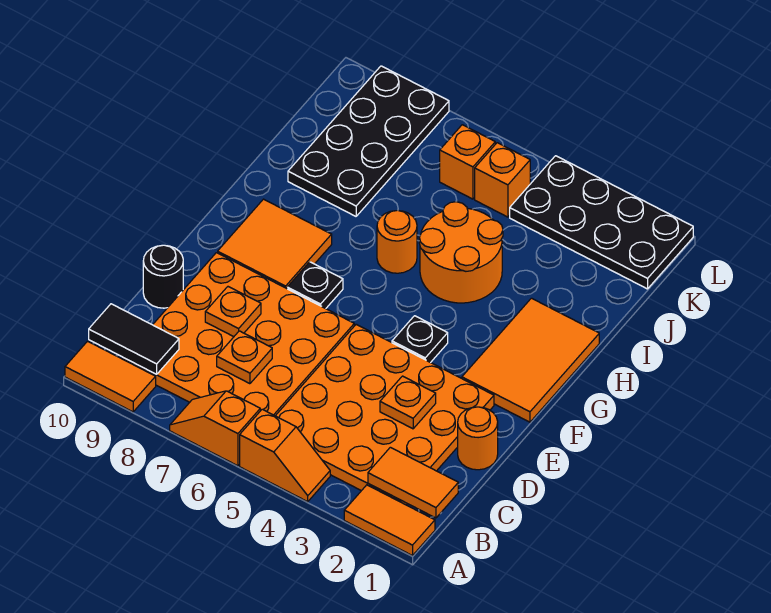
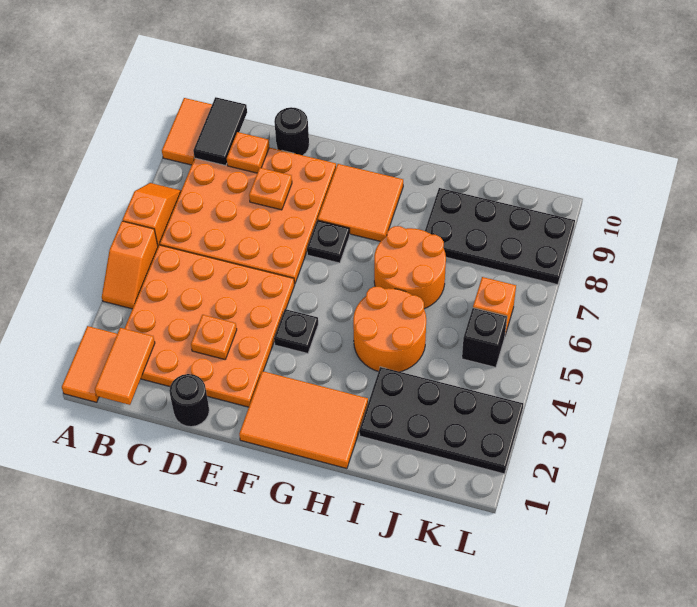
orange plate C7 level 2 -> orange plate C9 level 2
orange round brick D1 level 1 -> black round brick D1 level 1
orange round brick H6 level 1 -> orange round brick H6:I7 level 1
black plate K1:L4 level 1 -> black plate I2:L3 level 1
orange brick K5 level 1 -> black brick K5 level 1

